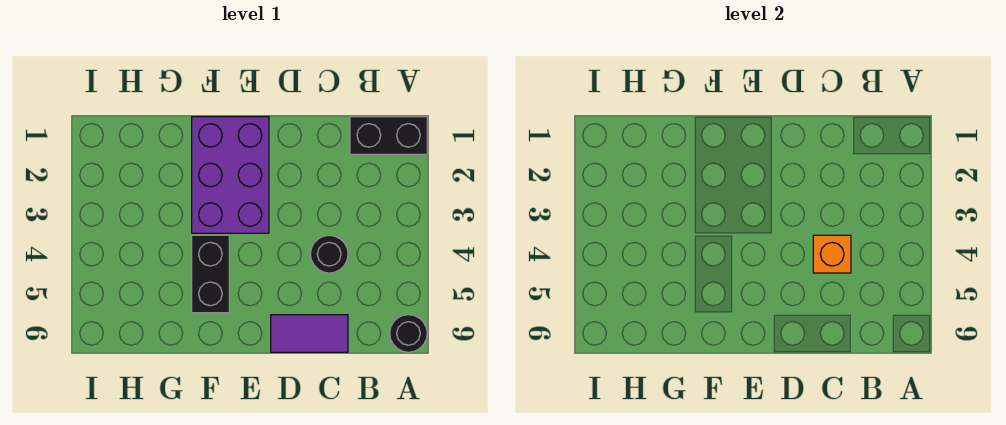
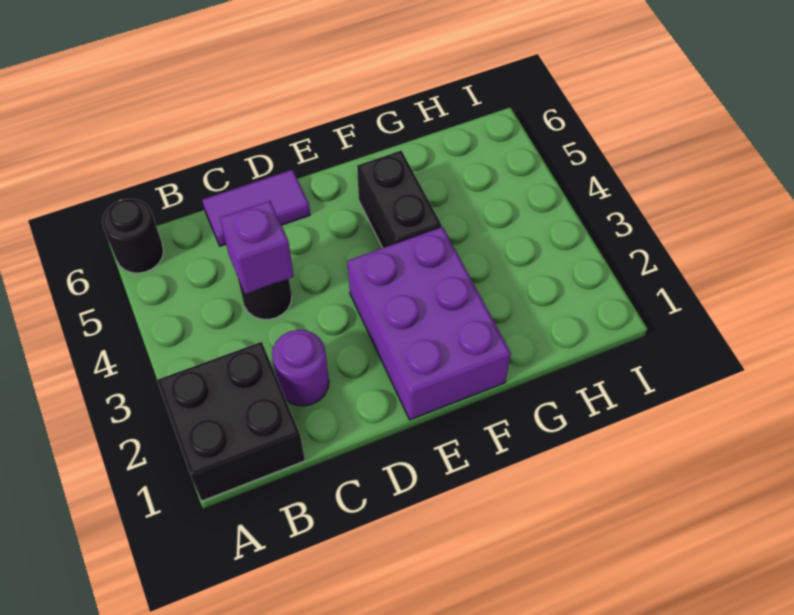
black brick A1:B1 level 1 -> black brick A1:B2 level 1
none -> purple round brick C2 level 1
orange brick C4 level 2 -> purple brick C4 level 2

